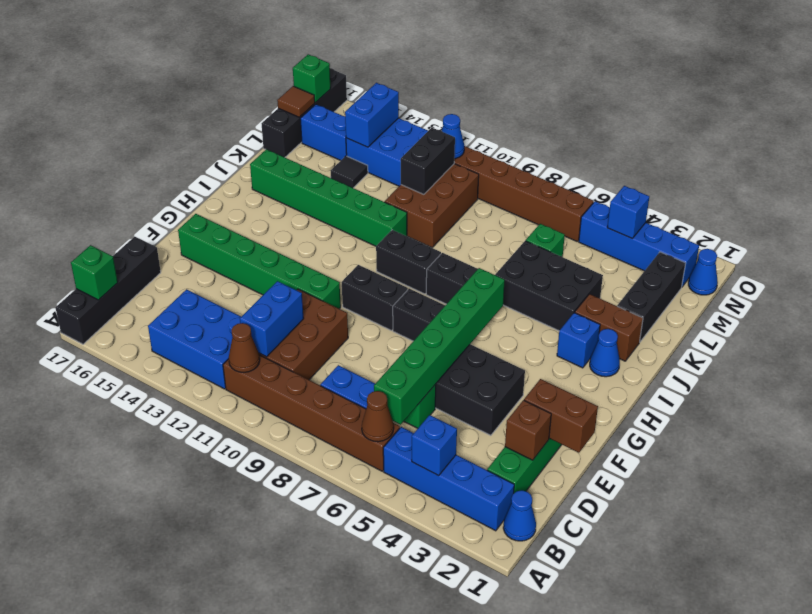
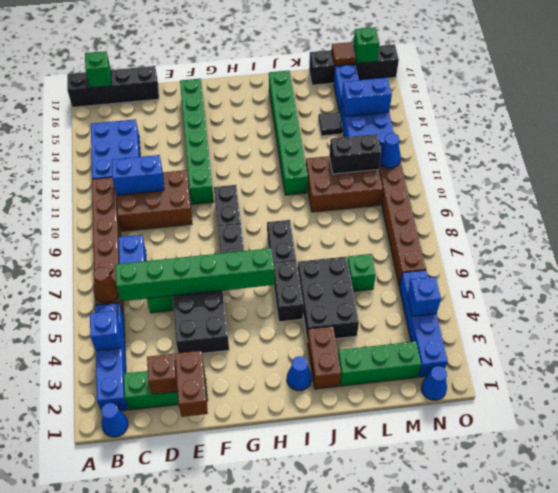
brown cone B11 level 2 -> none
blue brick I3 level 1 -> none
black brick I9:I10 level 1 -> black brick I5:I6 level 1
black brick K2:M2 level 1 -> green brick K2:M2 level 1

